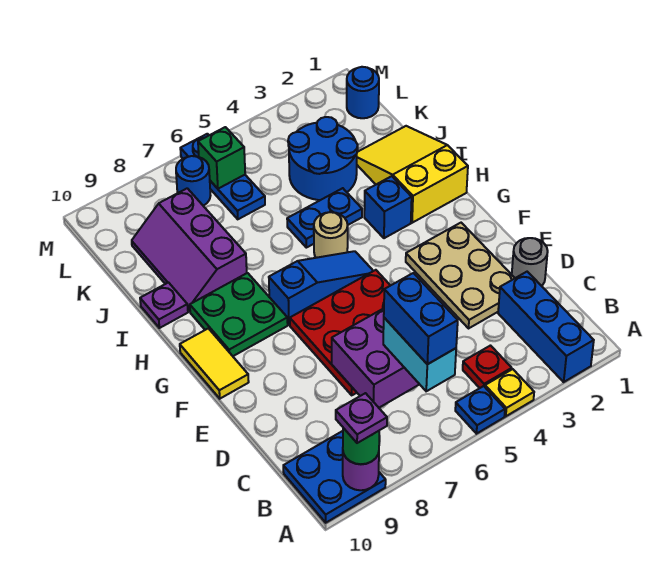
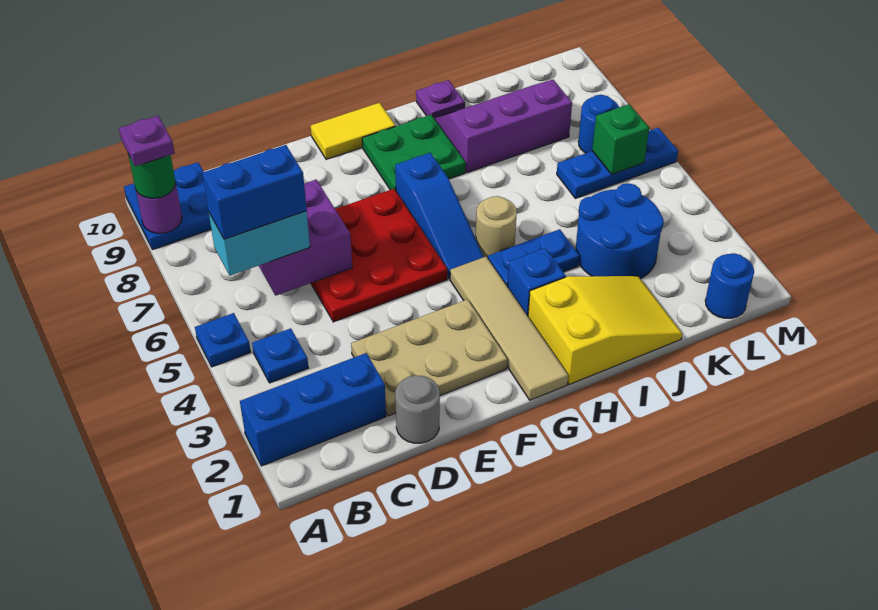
yellow plate A4 level 1 -> none
red plate B4 level 1 -> blue plate B4 level 1
none -> tan tile G1:G4 level 1
blue plate I4:I5 level 1 -> blue plate H4:I4 level 1

